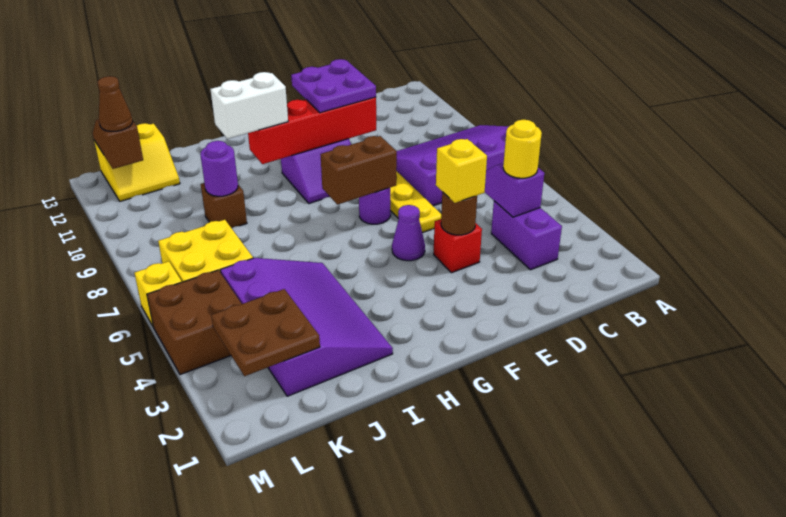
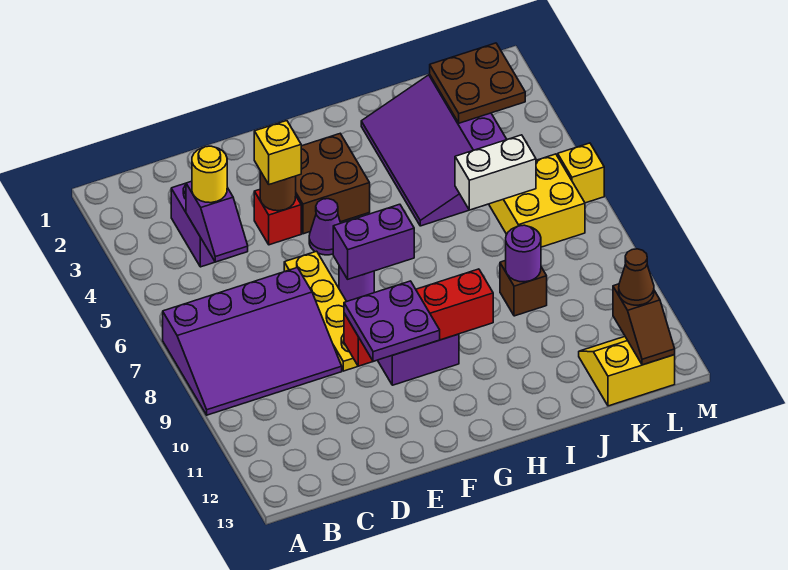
brown brick F7:G7 level 2 -> purple brick F7:G7 level 2
white brick H10:I10 level 3 -> white brick J6:K6 level 2
brown brick L4:M5 level 1 -> brown brick F3:G4 level 1

